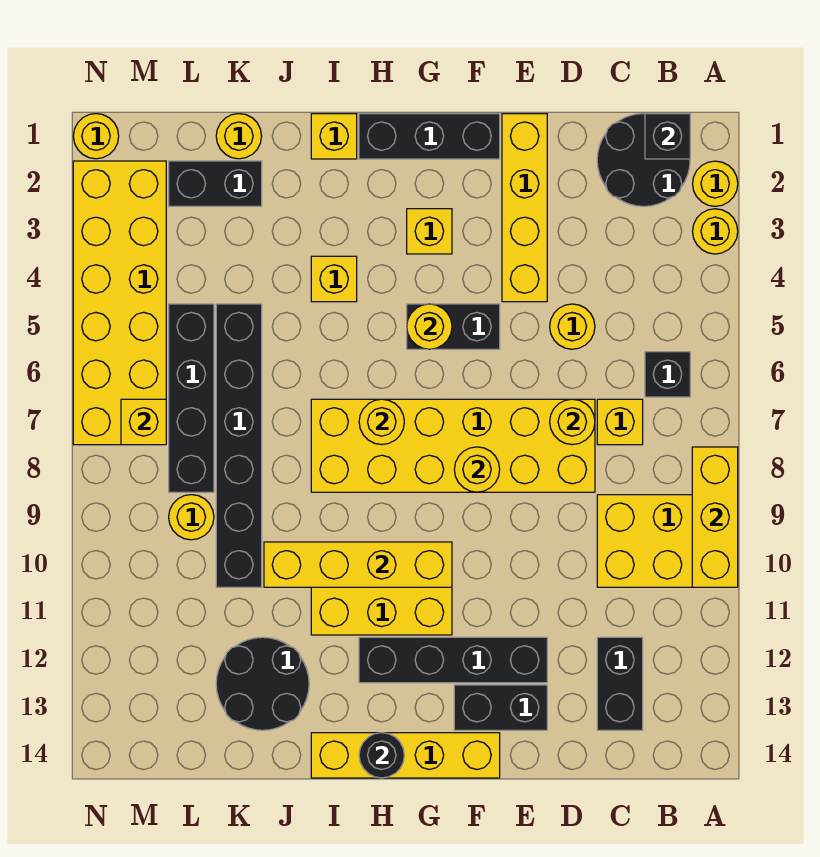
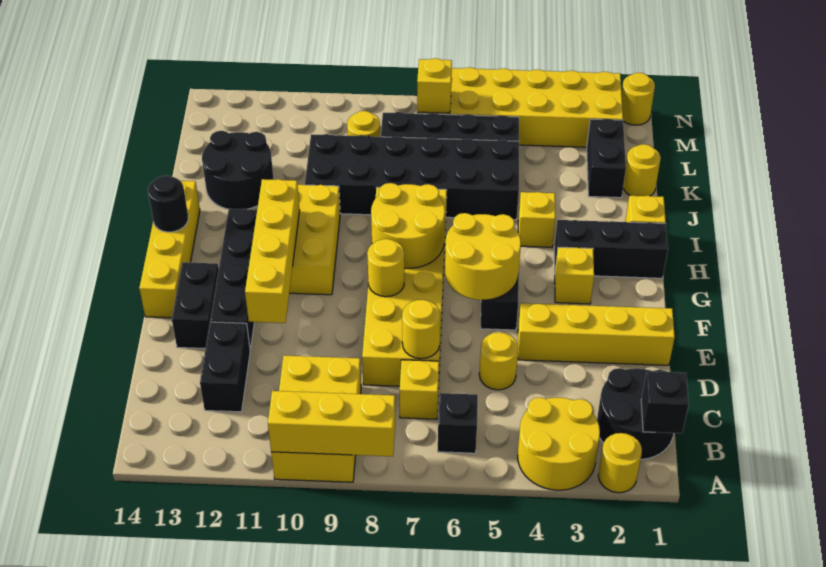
yellow round brick A3 level 1 -> yellow round brick A3:B4 level 1
black brick C12:C13 level 1 -> black brick C12:D12 level 1
black brick F1:H1 level 1 -> black brick H1:H3 level 1
yellow round brick G5 level 2 -> yellow round brick F5:G6 level 2
yellow brick G10:J10 level 2 -> yellow brick E11:H11 level 2
yellow round brick H7 level 2 -> yellow round brick G7:H8 level 2
black brick K5:K10 level 1 -> black brick J5:K10 level 1

